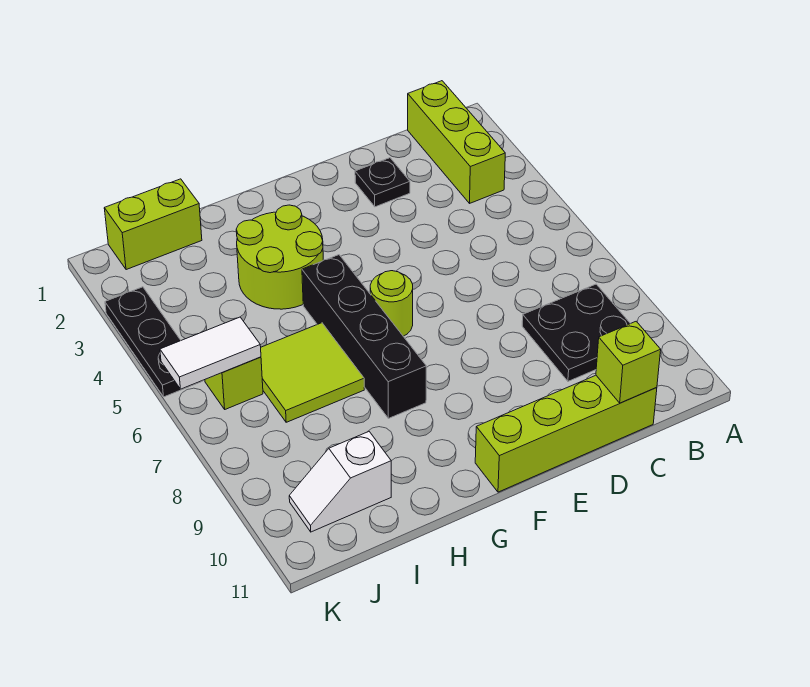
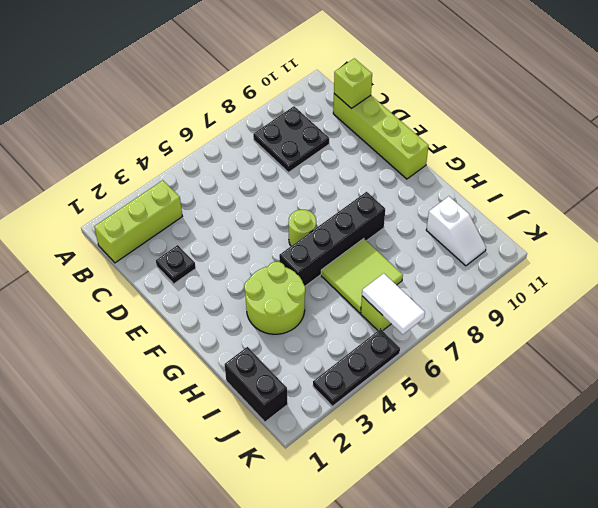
lime brick I1:J1 level 1 -> black brick I1:J1 level 1

